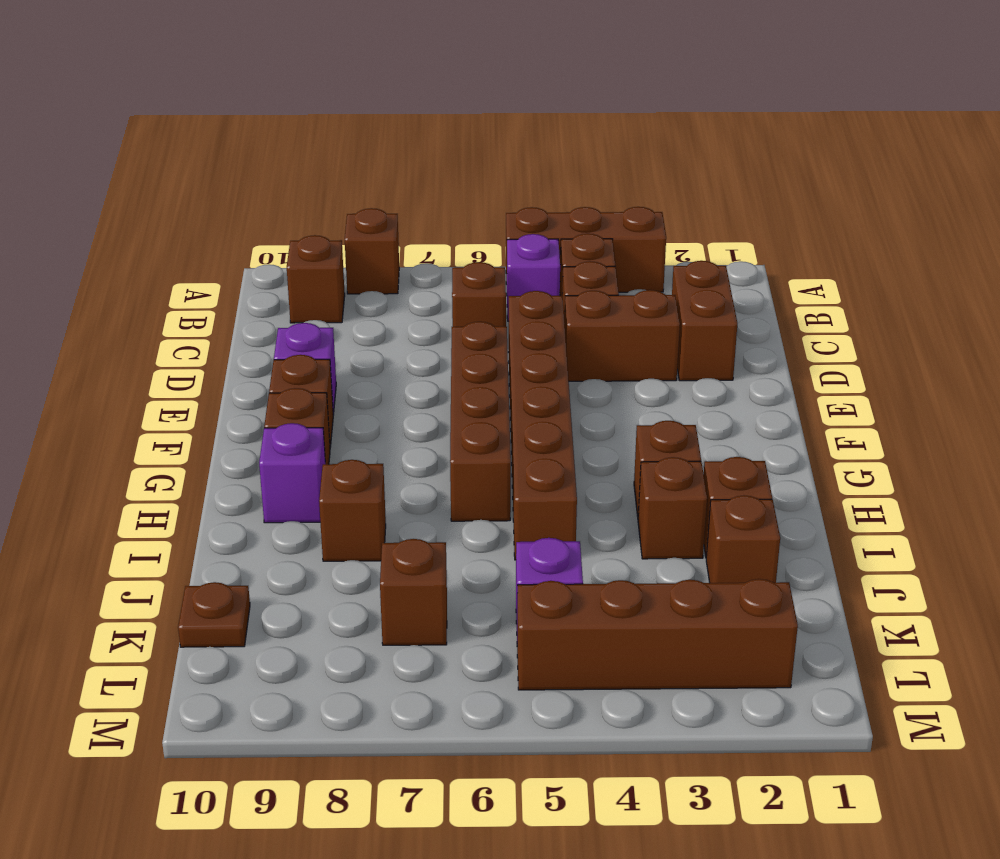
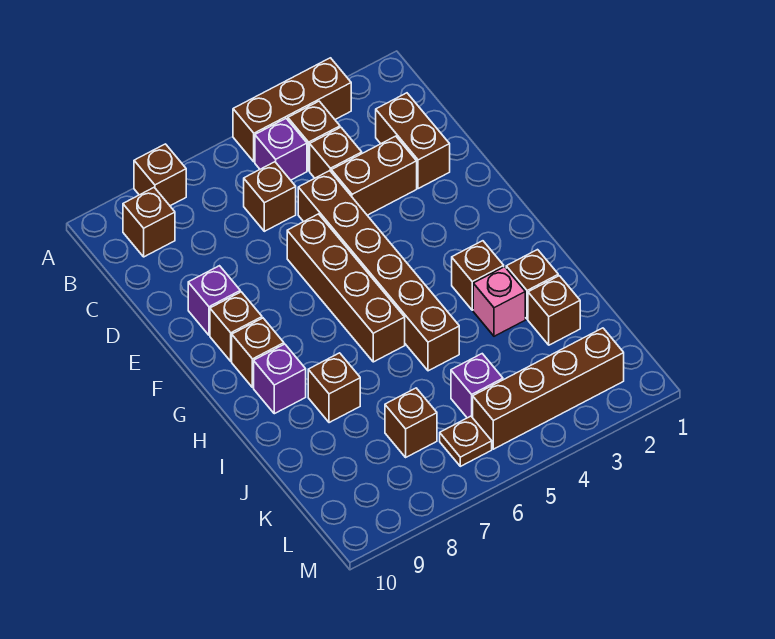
brown brick I3 level 1 -> pink brick I3 level 1
brown plate K10 level 1 -> brown plate L6 level 1

